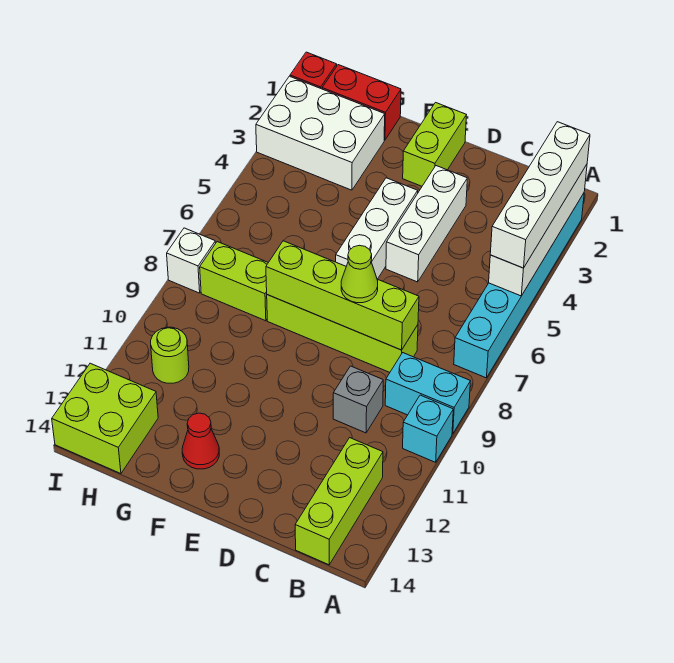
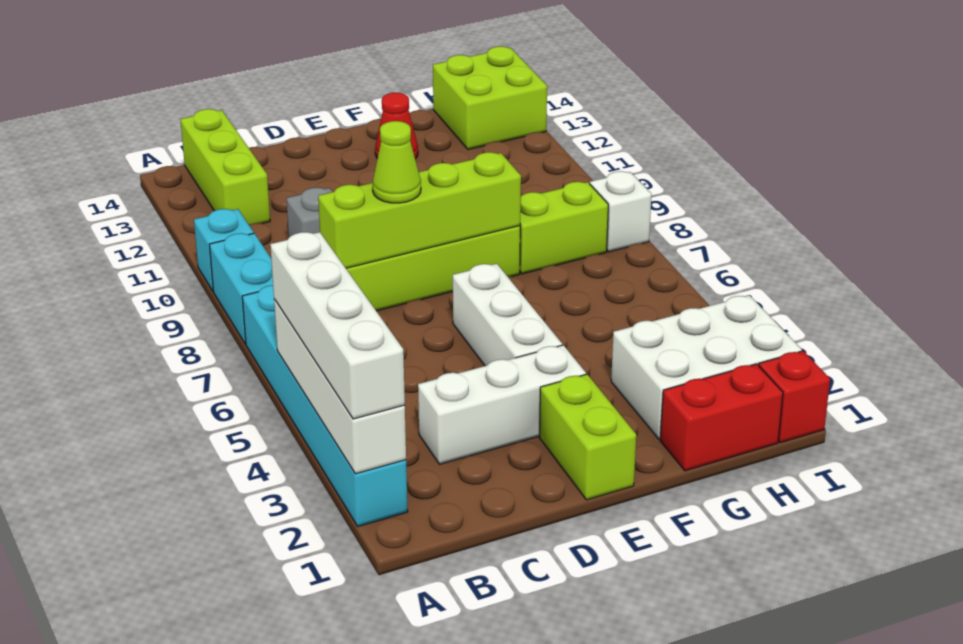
cyan brick A9:B9 level 1 -> cyan brick A8:A9 level 1
white brick D3:D5 level 1 -> white brick C3:E3 level 1
lime round brick H11 level 1 -> none

